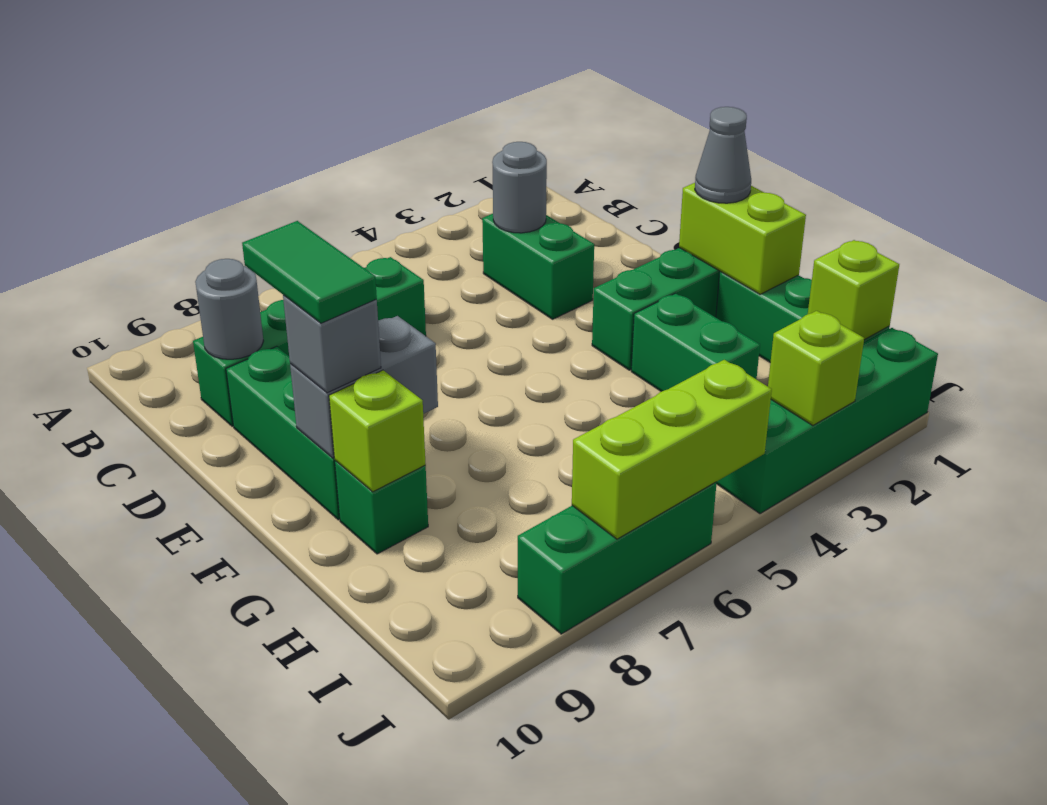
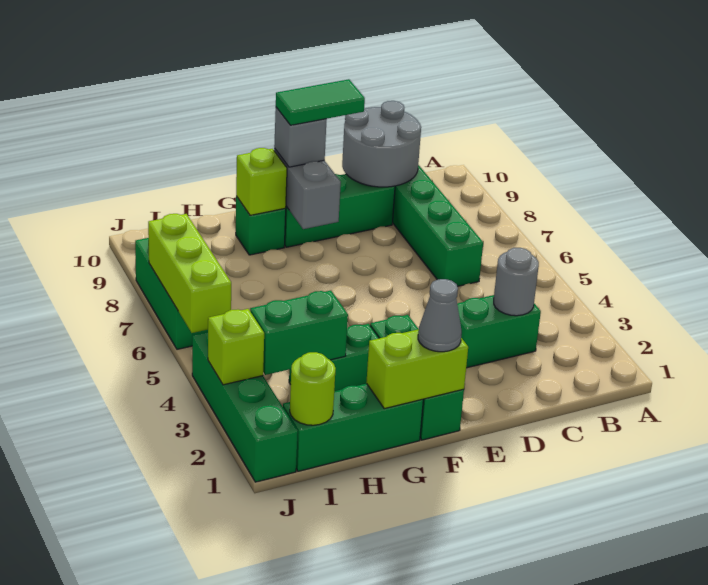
grey round brick C9 level 2 -> grey round brick C9:D10 level 2
none -> green brick H3:I3 level 2
lime brick I1 level 2 -> lime round brick I1 level 2

